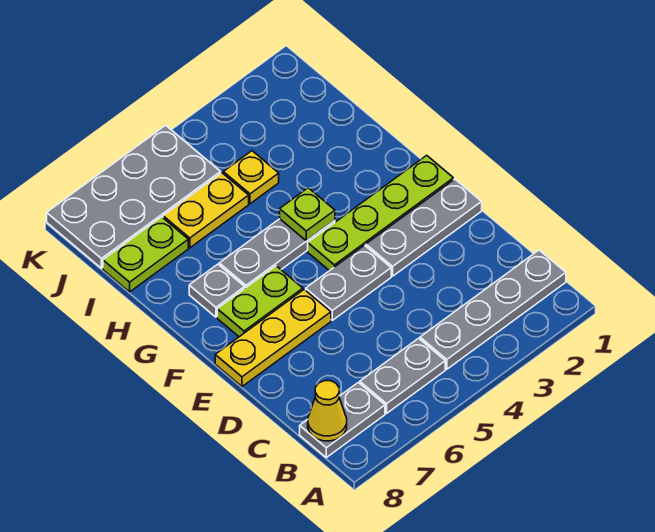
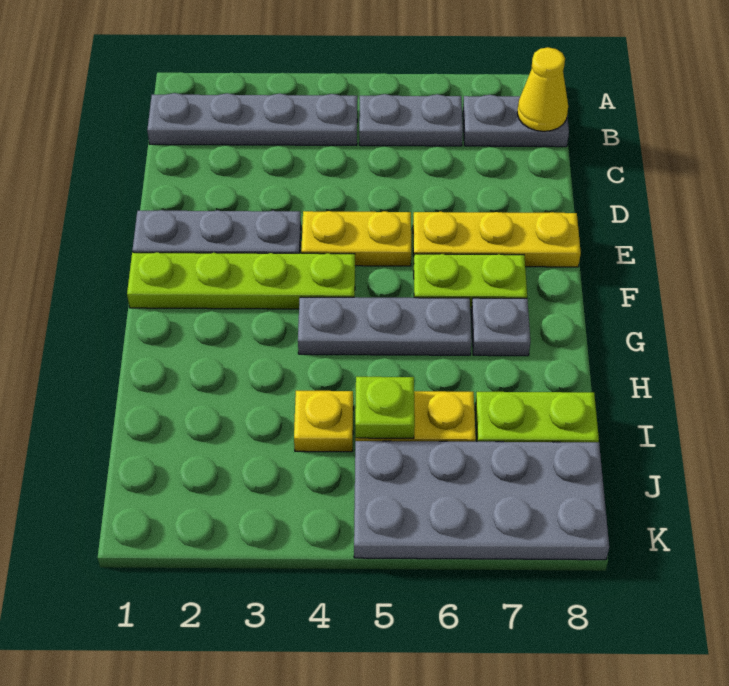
grey plate E4:E5 level 1 -> yellow plate E4:E5 level 1
lime plate G4 level 2 -> lime plate I5 level 2

